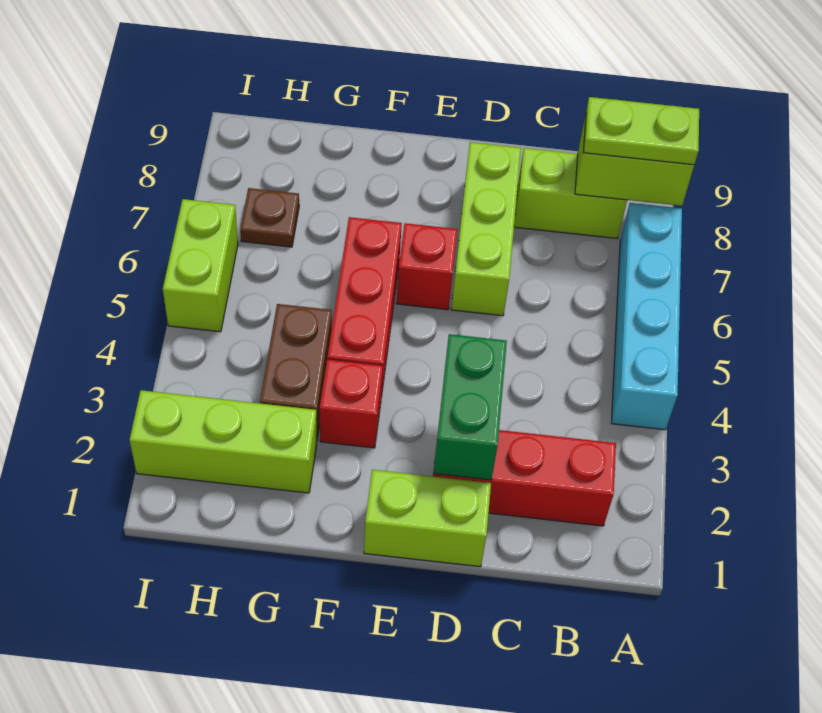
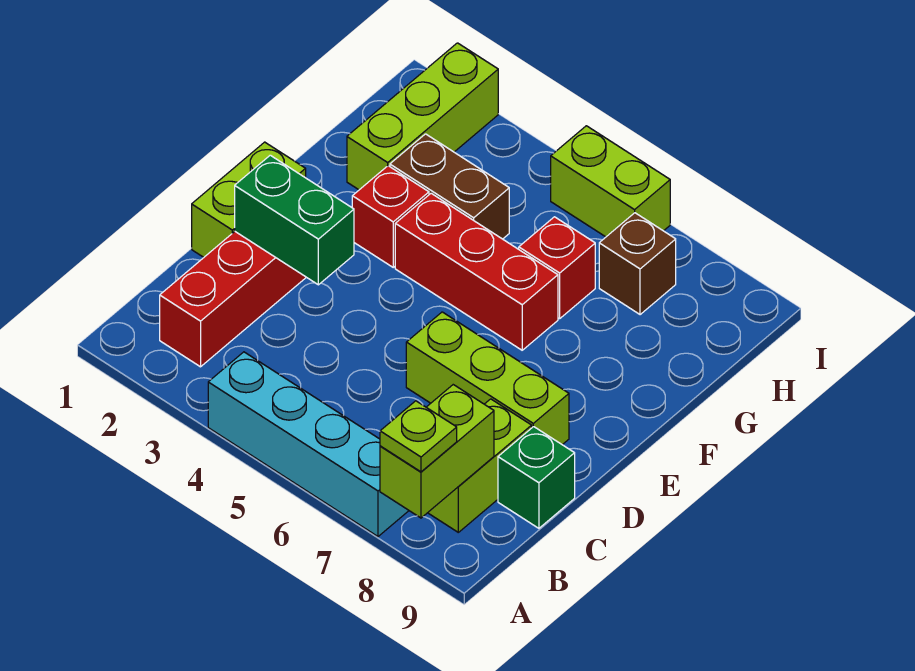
lime plate A8:B8 level 3 -> lime plate A8 level 3
none -> green brick C9 level 1
red brick E6 level 1 -> red brick G6 level 1
brown plate H7 level 1 -> brown brick H7 level 1

